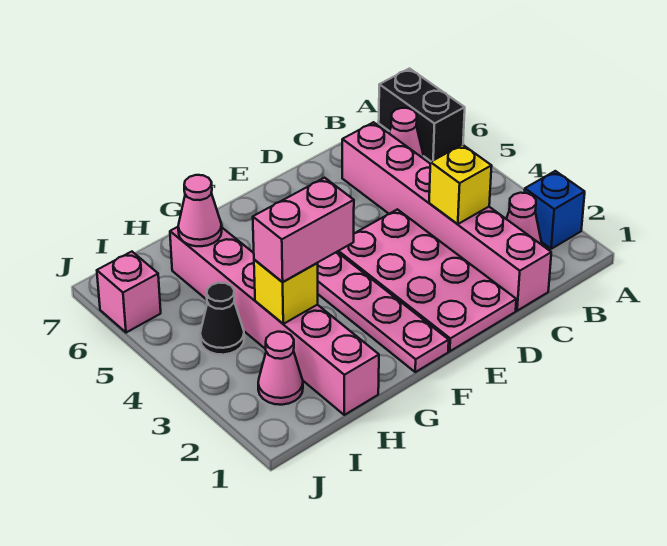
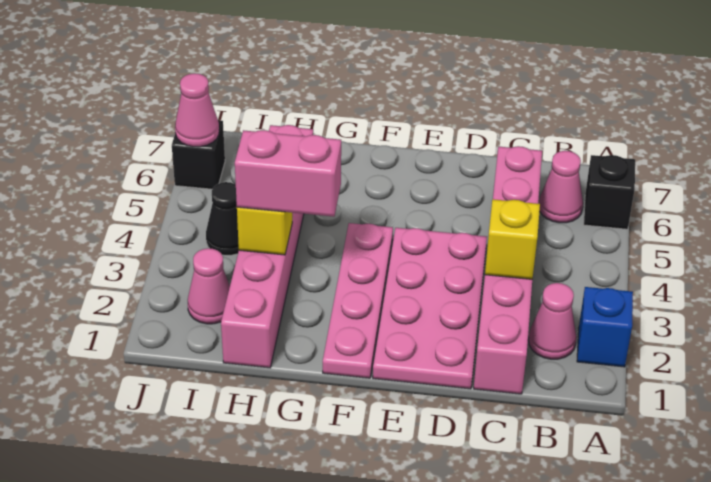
black brick A6:A7 level 1 -> black brick A6 level 1
pink cone H6 level 2 -> pink cone J6 level 2
pink brick J6 level 1 -> black brick J6 level 1

